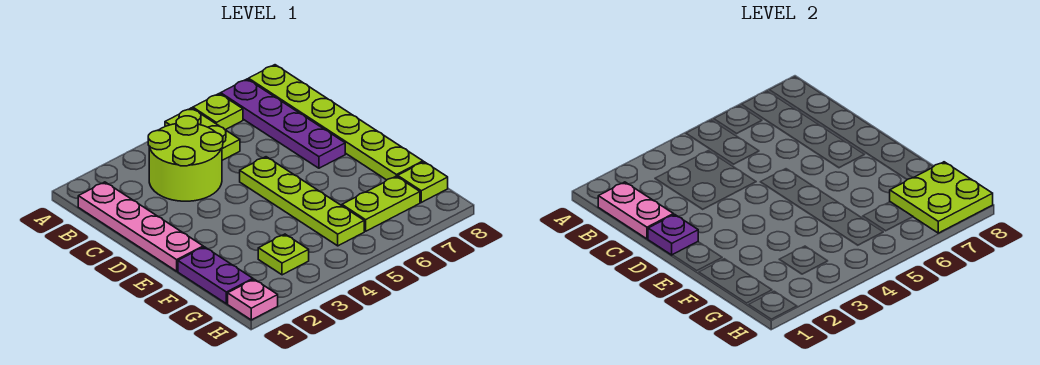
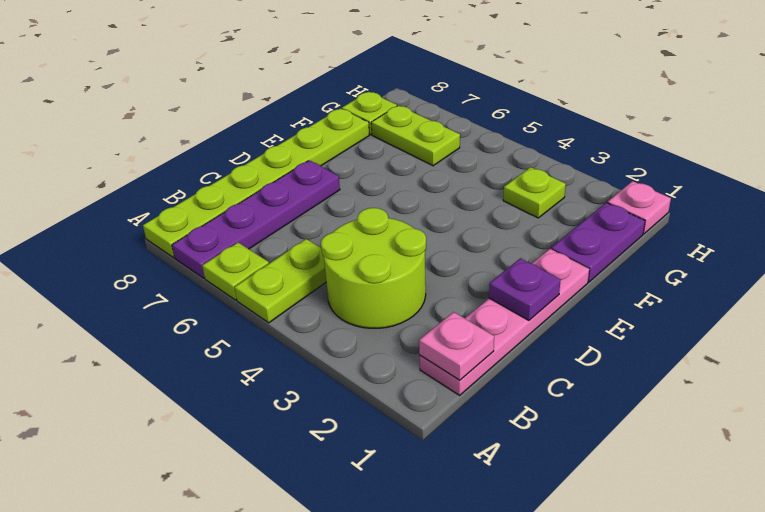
pink plate B1:C1 level 2 -> pink plate B1 level 2
lime plate D5:G5 level 1 -> none
lime plate G7:H8 level 2 -> none

